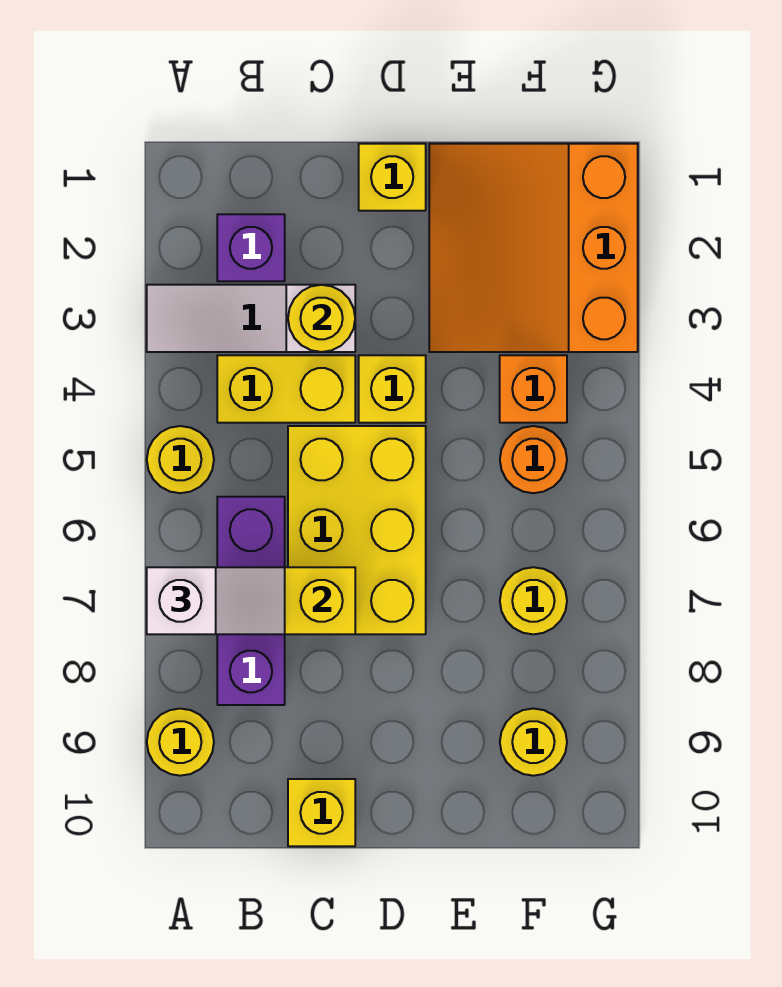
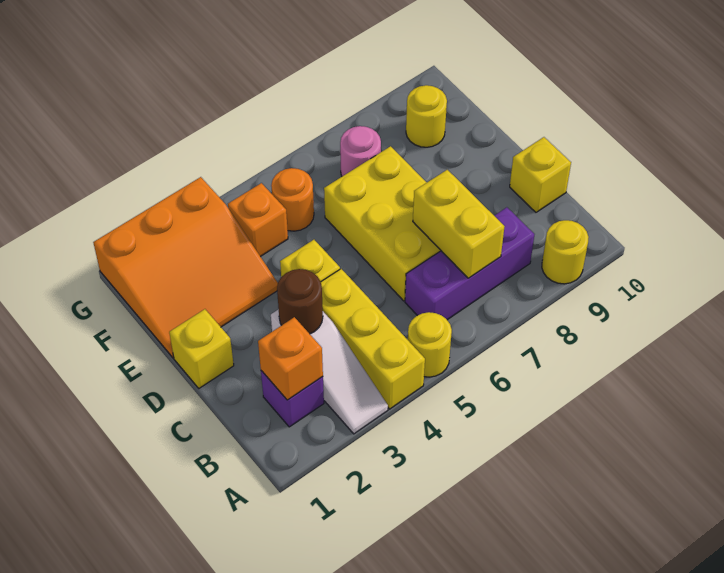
white slope A7:B7 level 3 top A -> none
none -> orange brick B2 level 2
yellow brick B4:C4 level 1 -> yellow brick A4:C4 level 1
yellow round brick C3 level 2 -> brown round brick C3 level 2
yellow brick C5:D7 level 1 -> yellow brick C6:E7 level 1
yellow round brick F7 level 1 -> pink round brick F7 level 1

